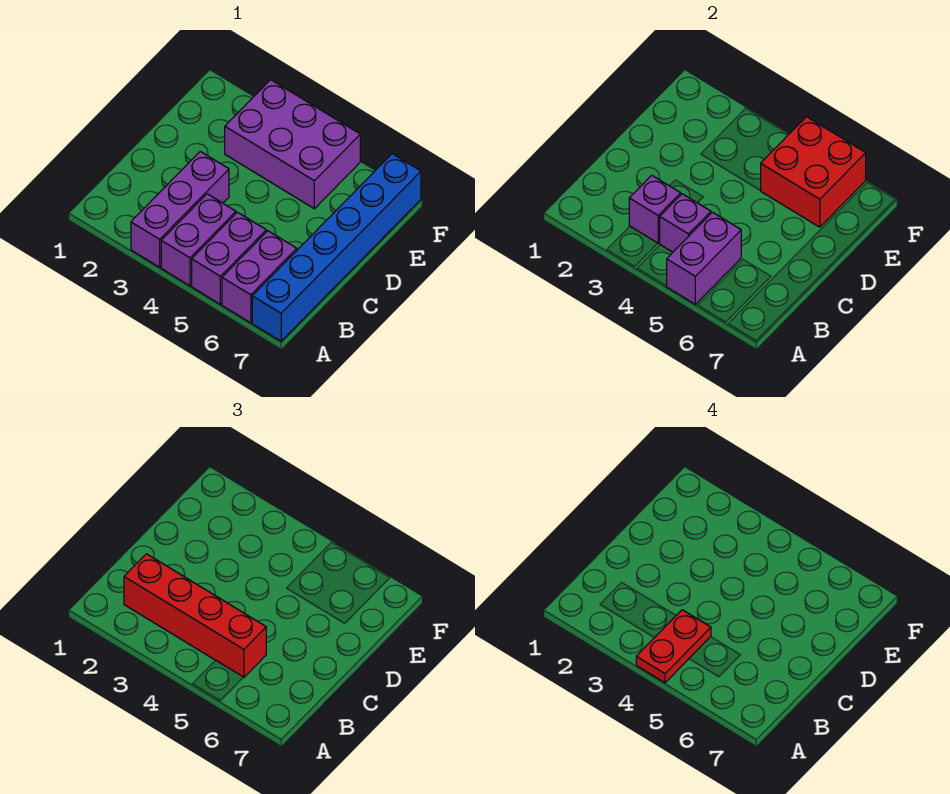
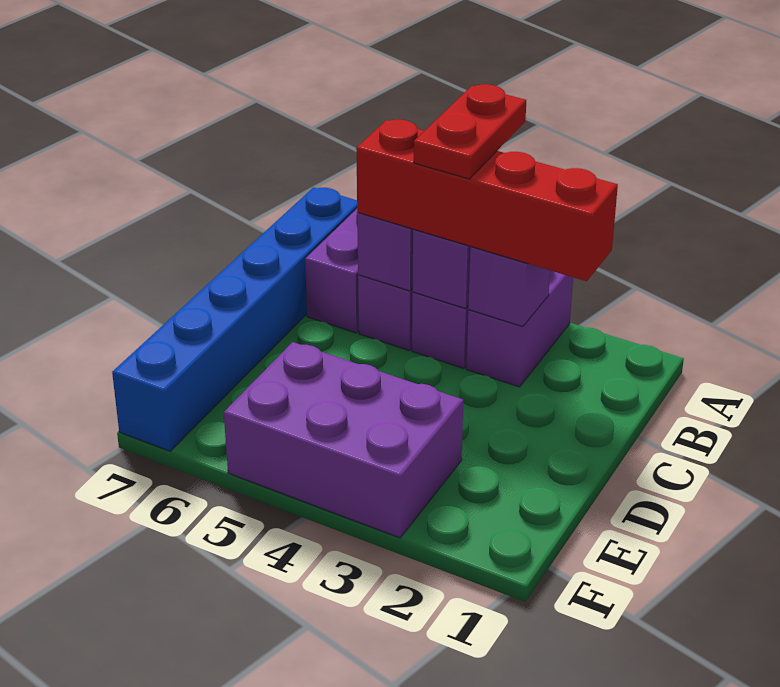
purple brick A3:C3 level 1 -> purple brick A3:B3 level 1
red brick E5:F6 level 2 -> none

